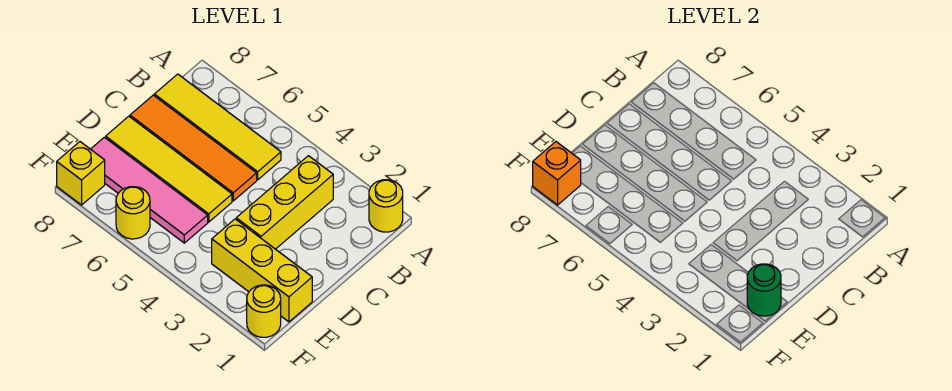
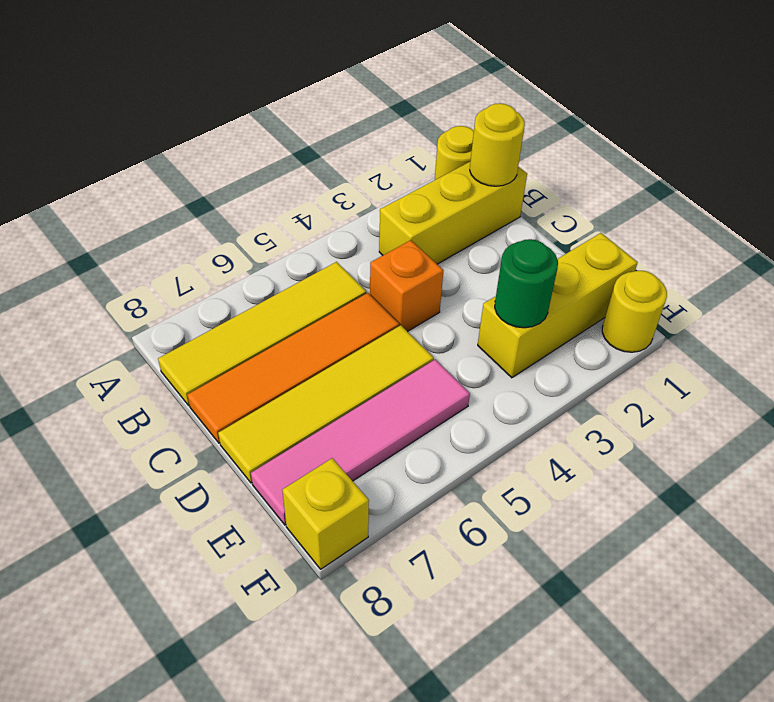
yellow brick B3:D3 level 1 -> yellow brick B1:B3 level 1
green round brick E1 level 2 -> green round brick E3 level 2
yellow round brick F6 level 1 -> yellow round brick B1 level 2
orange brick F8 level 2 -> orange brick C4 level 1

